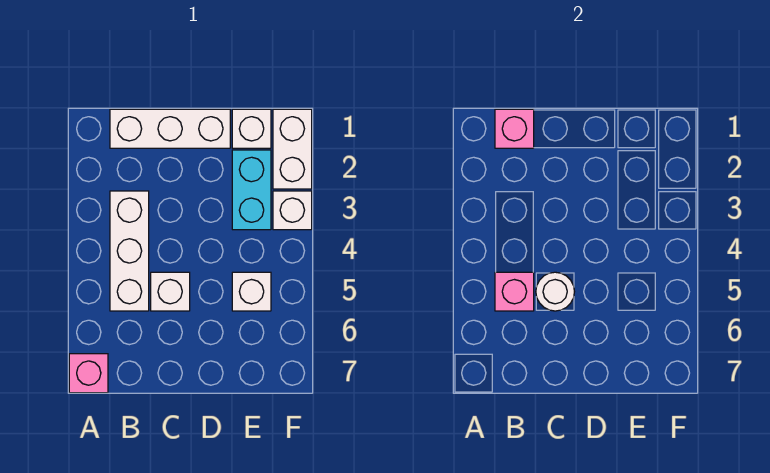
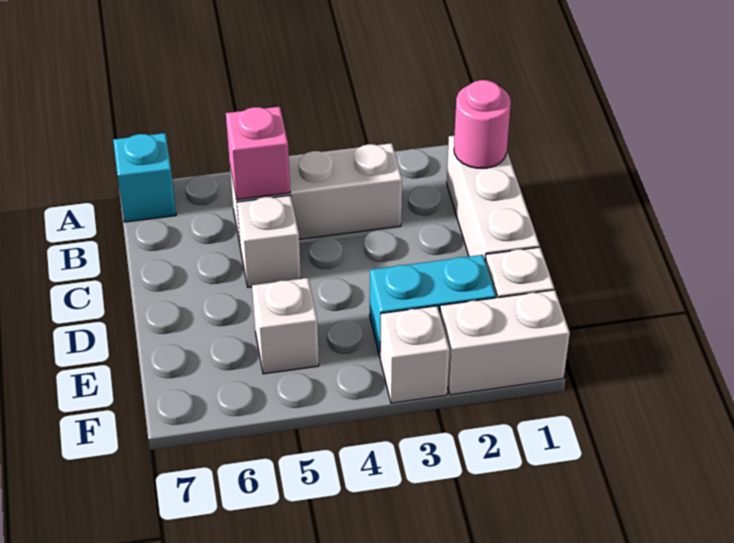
pink brick A7 level 1 -> cyan brick A7 level 1
pink brick B1 level 2 -> pink round brick B1 level 2
white round brick C5 level 2 -> none

